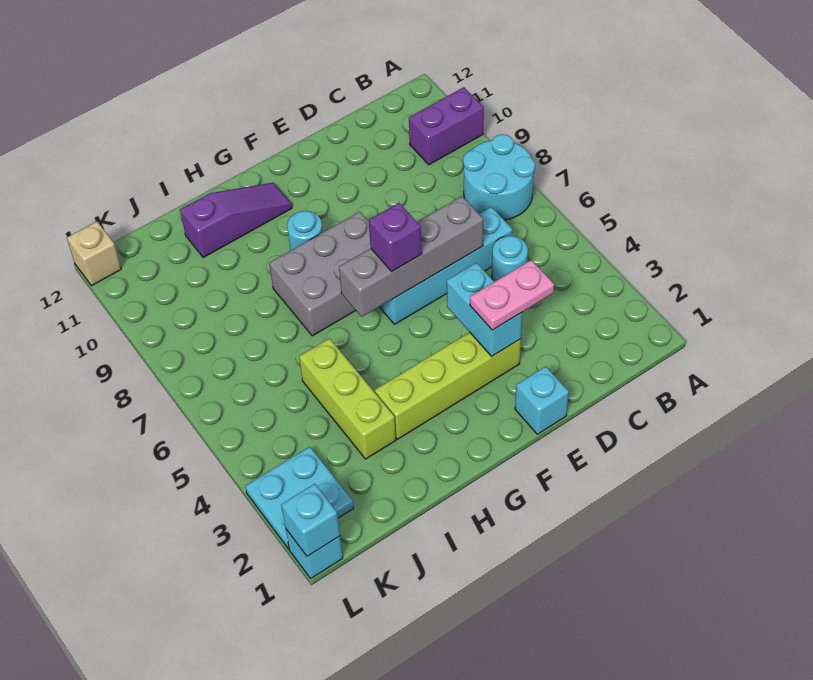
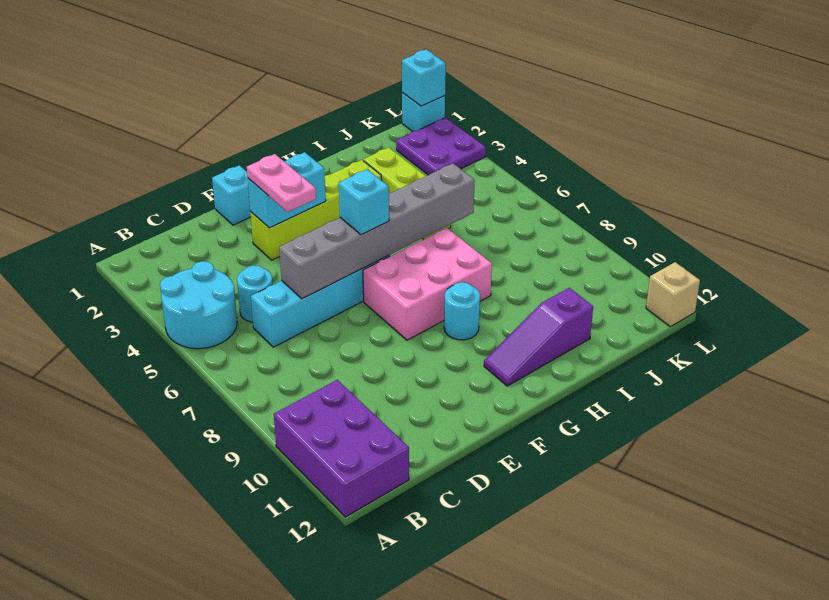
cyan round brick A7:B8 level 1 -> cyan round brick A4:B5 level 1
purple brick A10:B10 level 1 -> purple brick A10:B12 level 1
pink plate D3:E3 level 3 -> pink plate E3:E4 level 3
grey brick D6:G6 level 2 -> grey brick D6:I6 level 2
cyan brick E3:E4 level 2 -> cyan brick E3:F3 level 2
purple brick F6 level 3 -> cyan brick F6 level 3
grey brick F7:H8 level 1 -> pink brick F7:H8 level 1
cyan plate K2:L3 level 1 -> purple plate K2:L3 level 1

